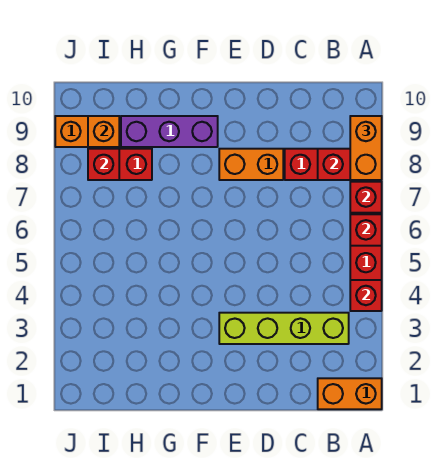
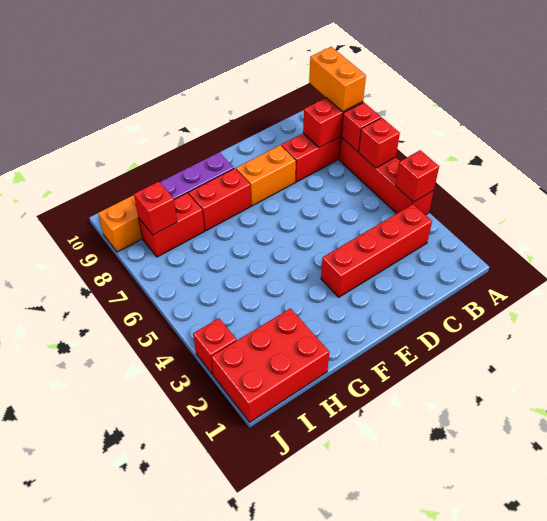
orange brick A1:B1 level 1 -> none
lime brick B3:E3 level 1 -> red brick B3:E3 level 1
none -> red brick F8:G8 level 1
none -> red brick H1:J2 level 1
orange brick I9 level 2 -> none
none -> red brick J3 level 1

